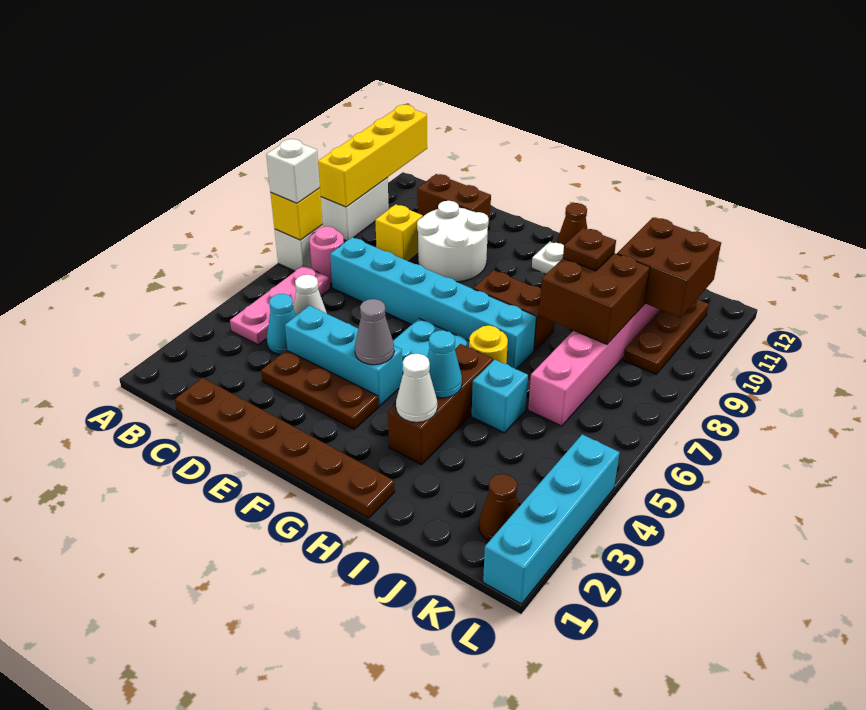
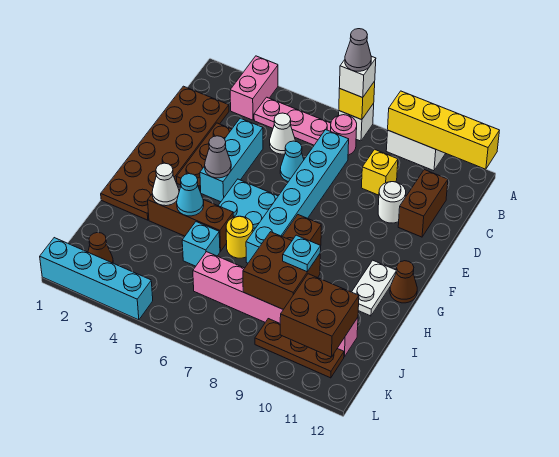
none -> pink brick A3:B3 level 1
none -> grey cone A7 level 4
brown plate C1:H1 level 1 -> brown plate C1:H2 level 1
cyan cone C4 level 1 -> cyan cone D6 level 1
white round brick D9:E10 level 1 -> white round brick D10 level 1
brown plate I9 level 3 -> cyan plate I9 level 3

